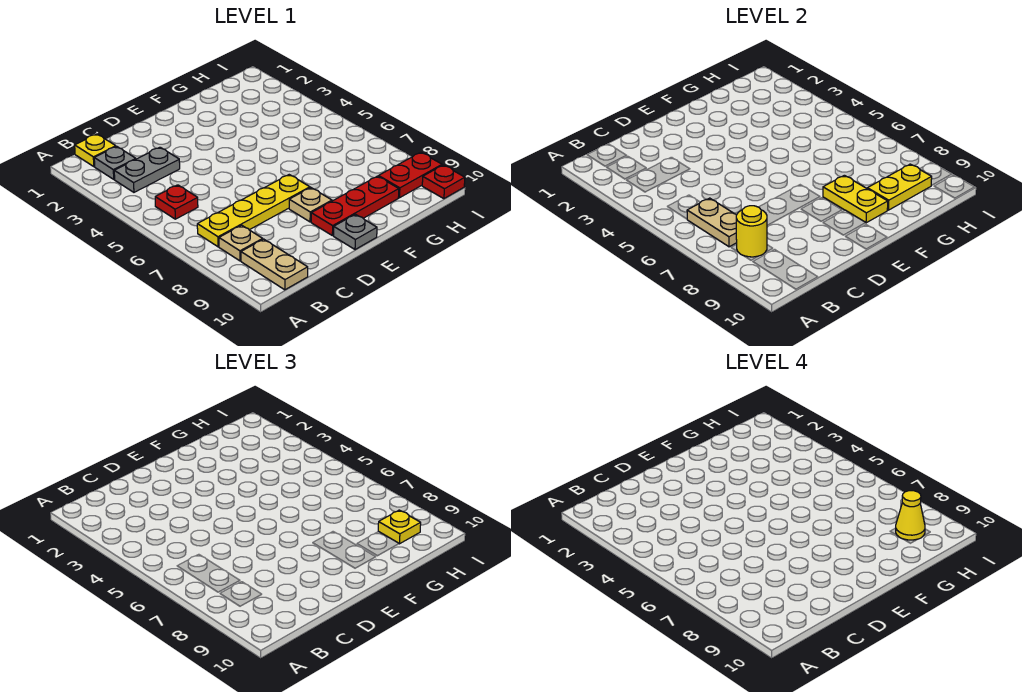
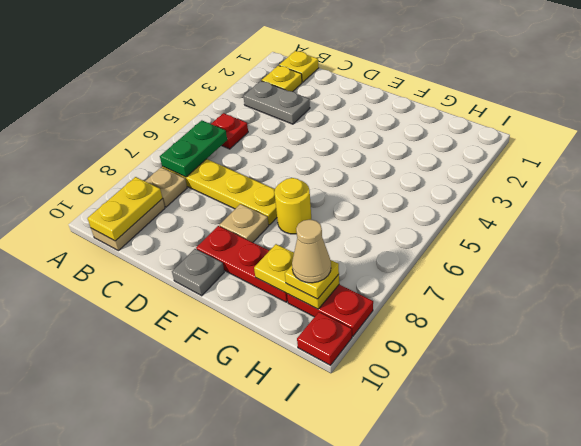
grey plate B2 level 1 -> yellow plate B2 level 1
tan plate B6:B7 level 2 -> green plate B6:B7 level 2
yellow round brick B8 level 2 -> yellow round brick F7 level 1
yellow plate F8:F9 level 2 -> yellow plate B9:B10 level 2
yellow cone H9 level 4 -> tan cone H9 level 4

